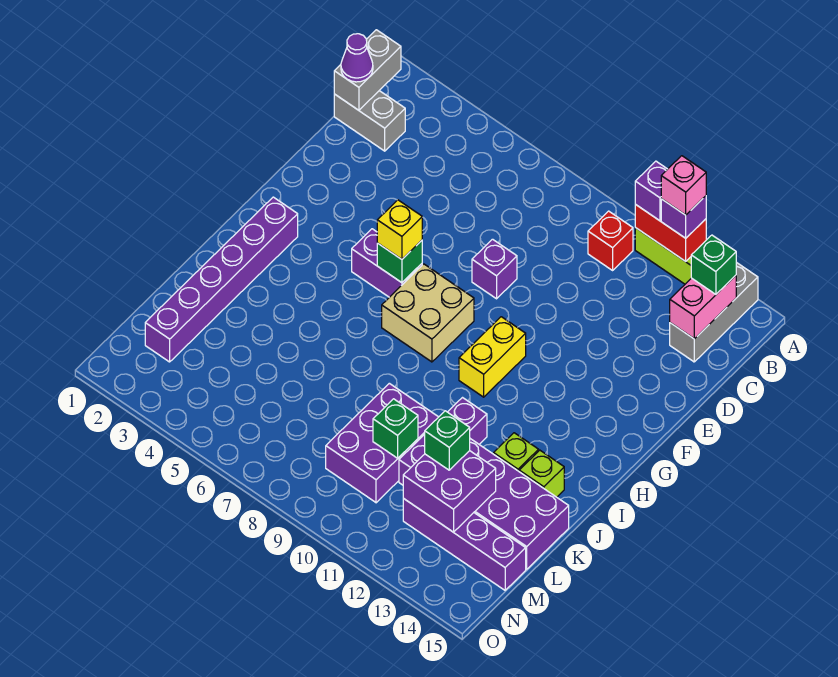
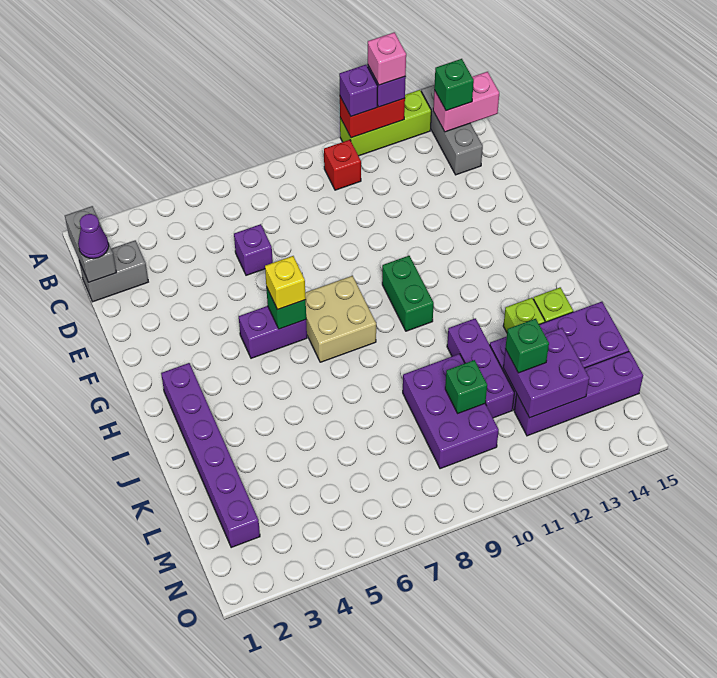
pink brick B14:C14 level 2 -> pink brick B14:B15 level 2
purple brick E8 level 1 -> purple brick D6 level 1
yellow brick G10:H10 level 1 -> green brick G10:H10 level 1

